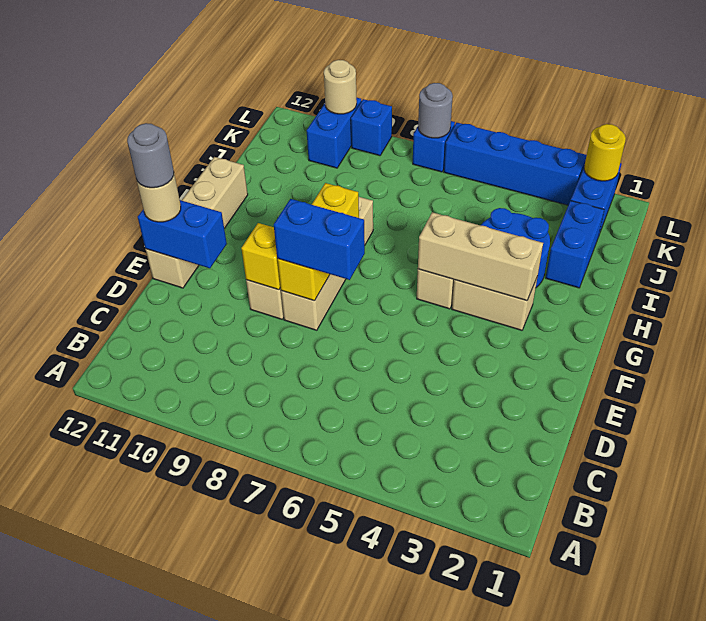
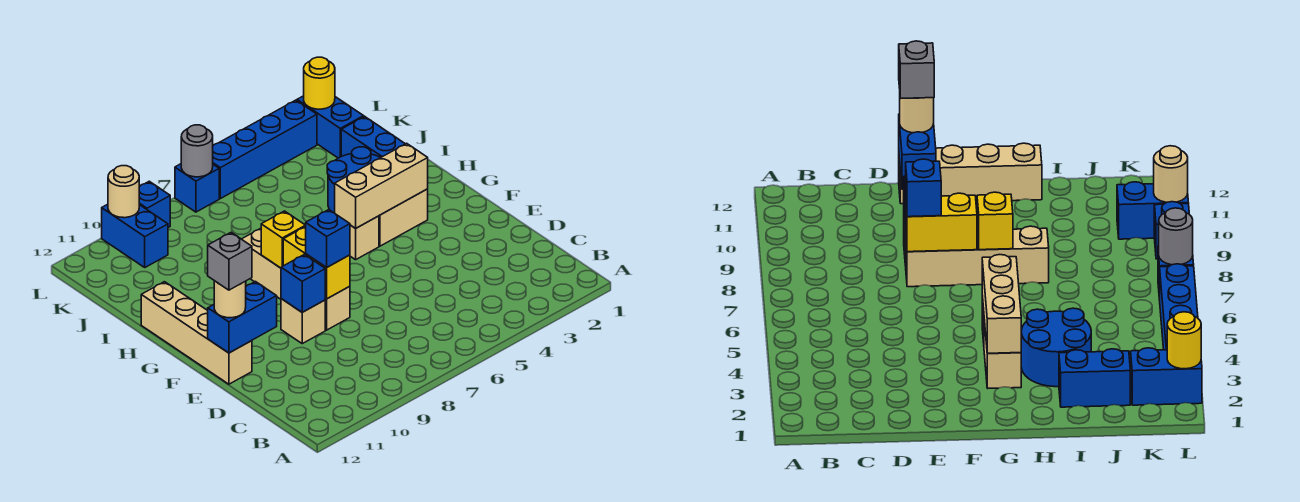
blue brick E7:E8 level 3 -> blue brick E8 level 3
yellow brick E9 level 2 -> blue brick E9 level 2
grey round brick E12 level 4 -> grey brick E12 level 4

